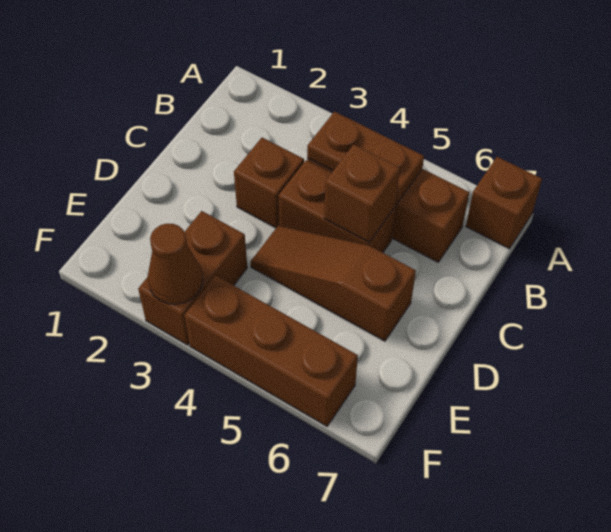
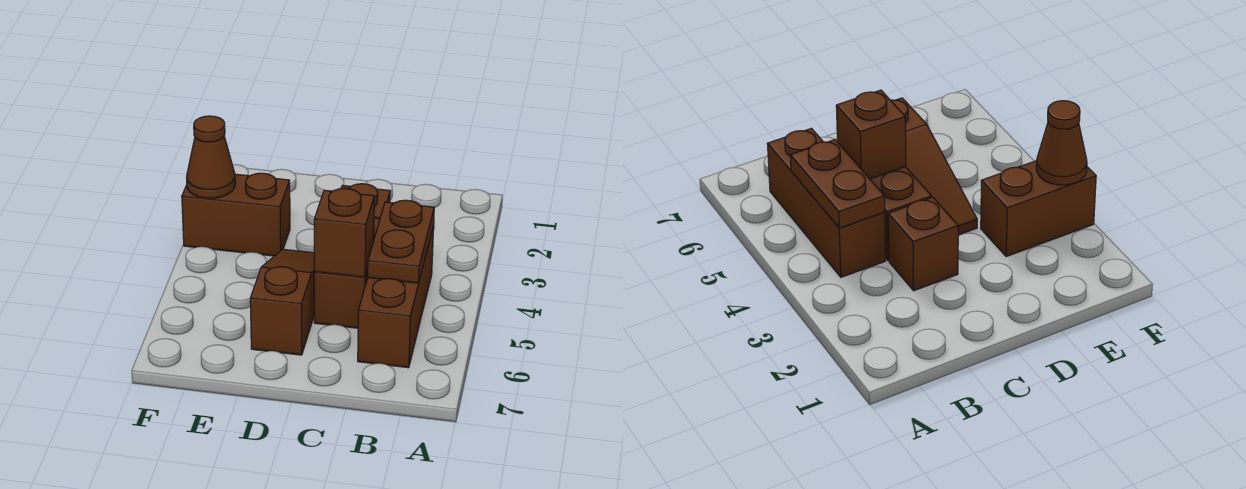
brown brick A7 level 1 -> none
brown brick F4:F6 level 1 -> none

